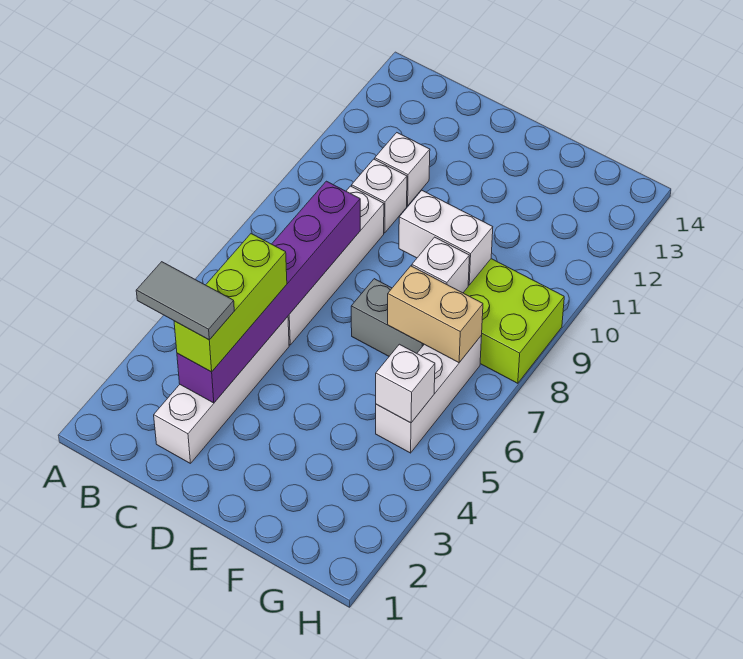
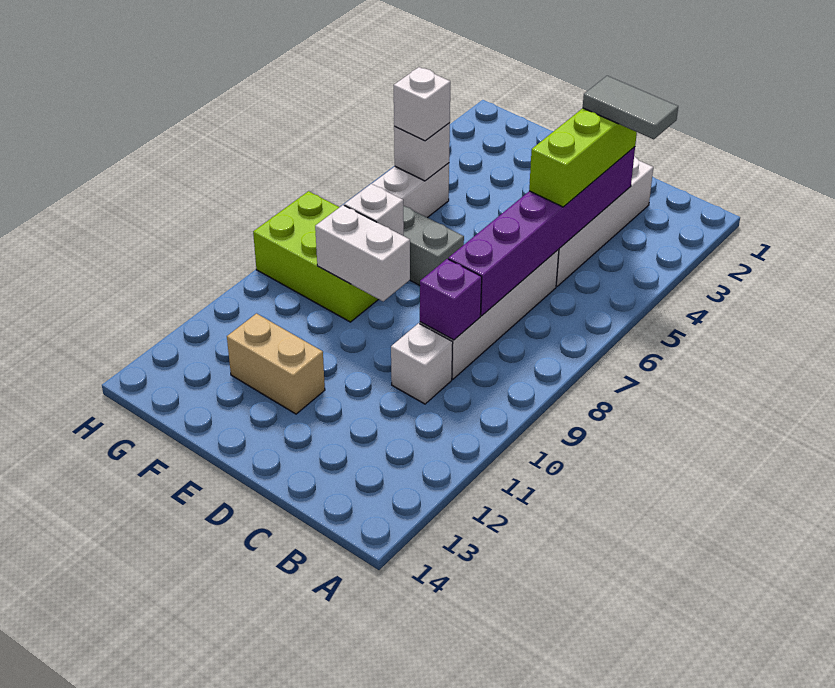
none -> purple brick C9 level 2
white brick C11 level 1 -> white brick G5 level 3
tan brick F7:G7 level 2 -> tan brick E12:F12 level 1

